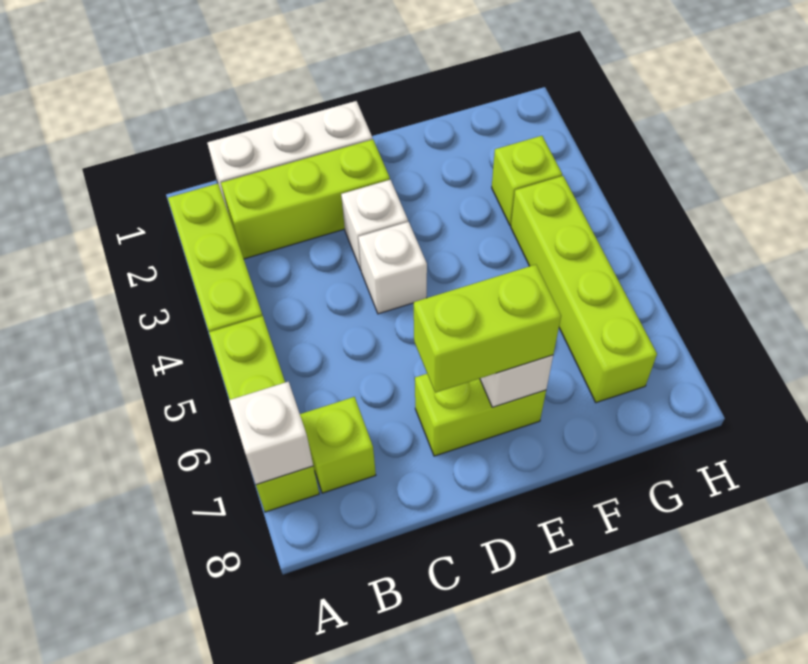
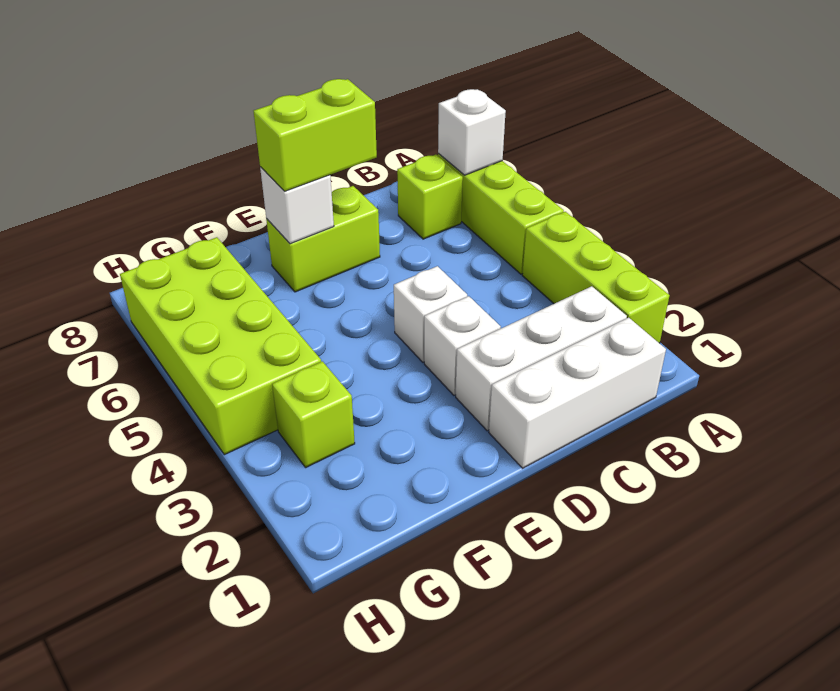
lime brick B2:D2 level 1 -> white brick B2:D2 level 1
lime brick G4:G7 level 1 -> lime brick G4:H7 level 1

